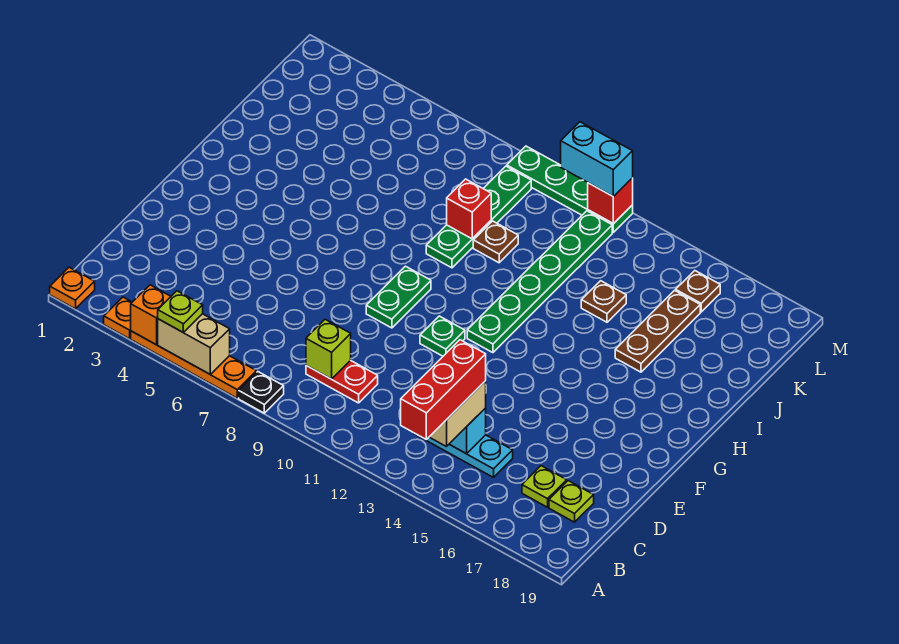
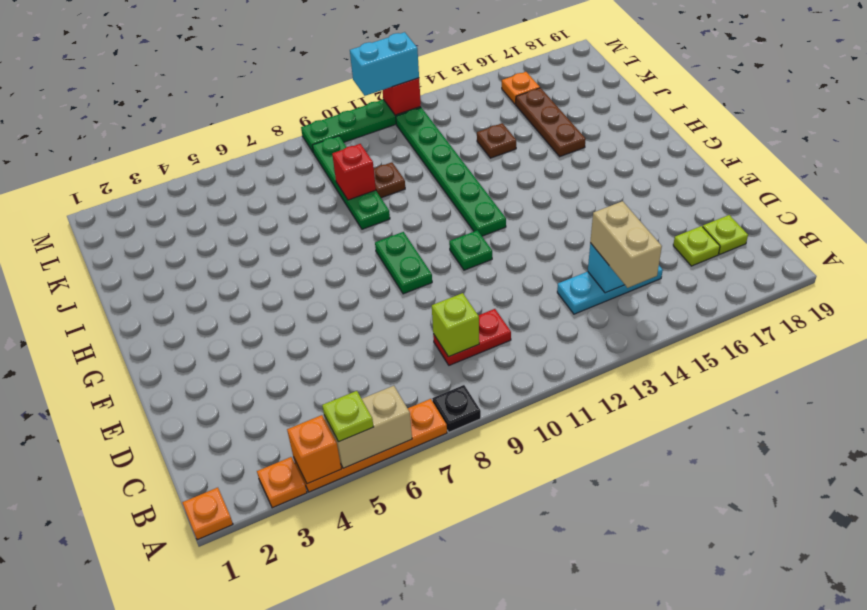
red brick A14:C14 level 4 -> none
brown plate L16 level 1 -> orange plate L16 level 1

